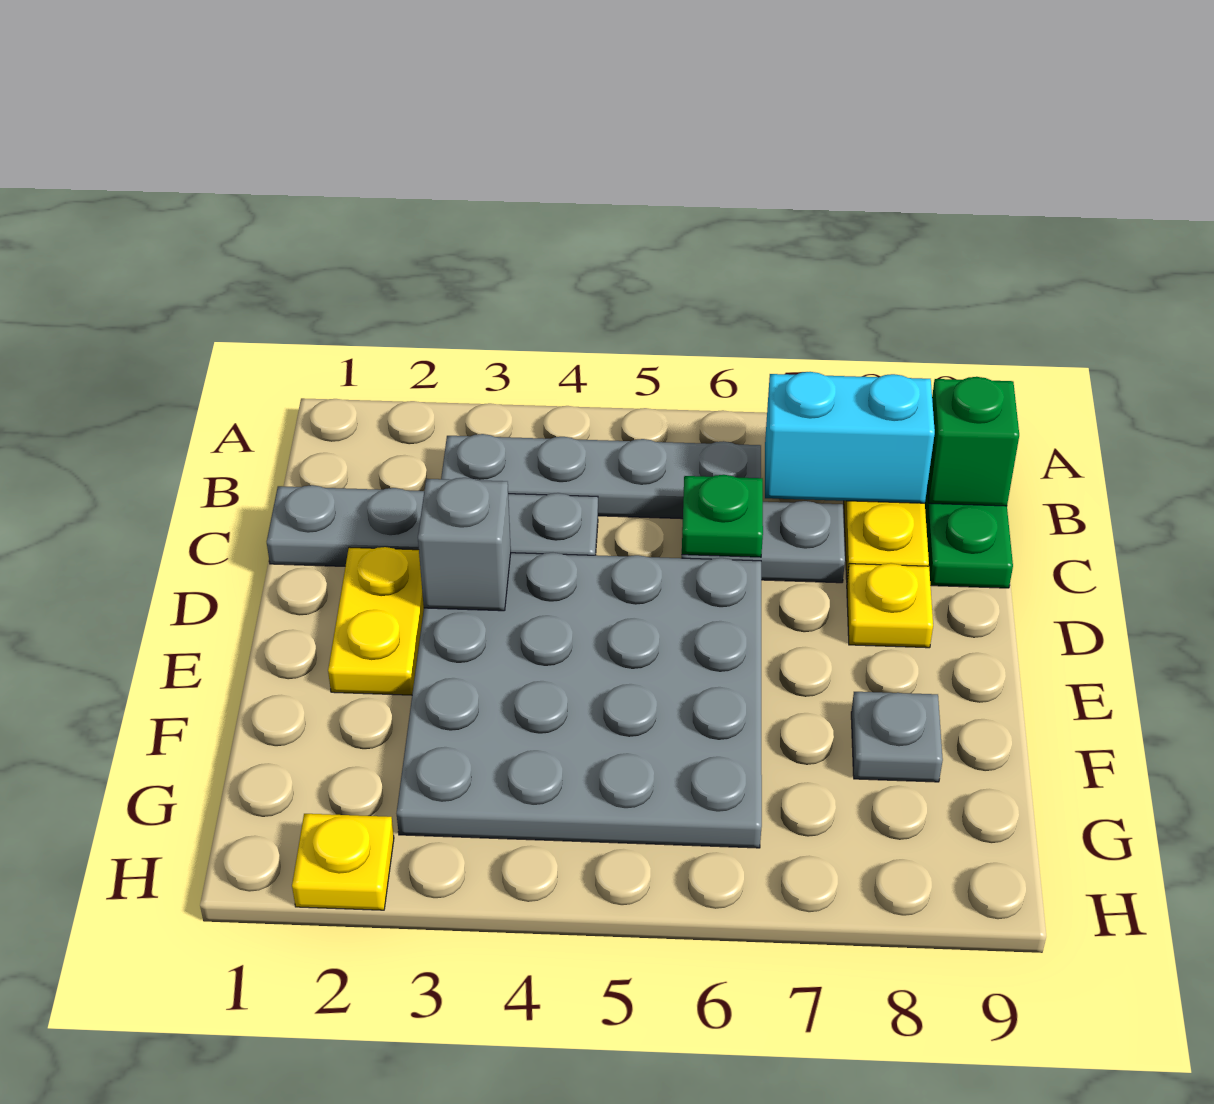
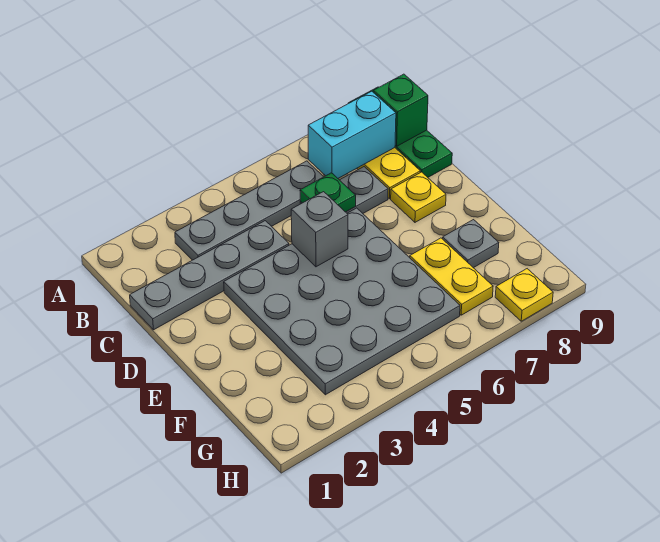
yellow plate D2:E2 level 1 -> yellow plate F7:G7 level 1
grey brick D3 level 2 -> grey brick D5 level 2
yellow plate H2 level 1 -> yellow plate H8 level 1

